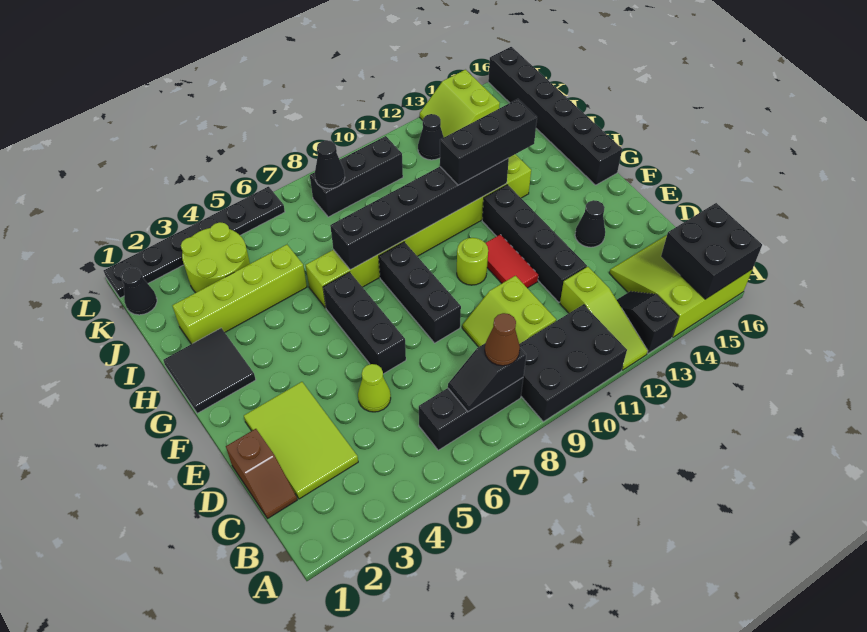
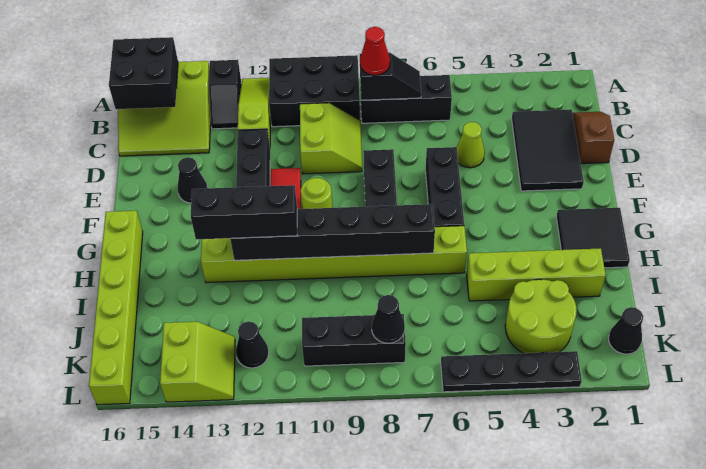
brown cone B8 level 3 -> red cone B8 level 3
lime tile C2:E3 level 1 -> black tile C2:E3 level 1
black brick G16:L16 level 1 -> lime brick G16:L16 level 1
black plate L1:L6 level 1 -> black plate L3:L6 level 1

